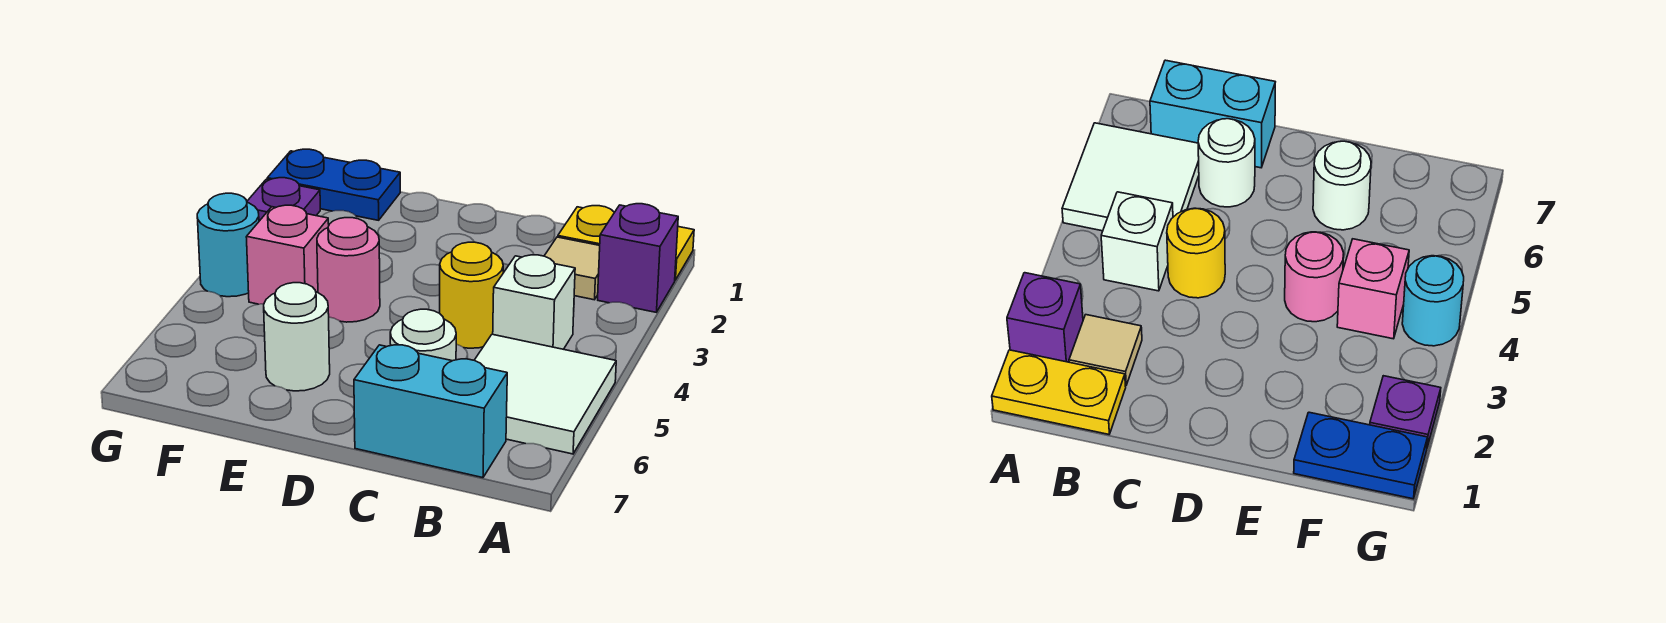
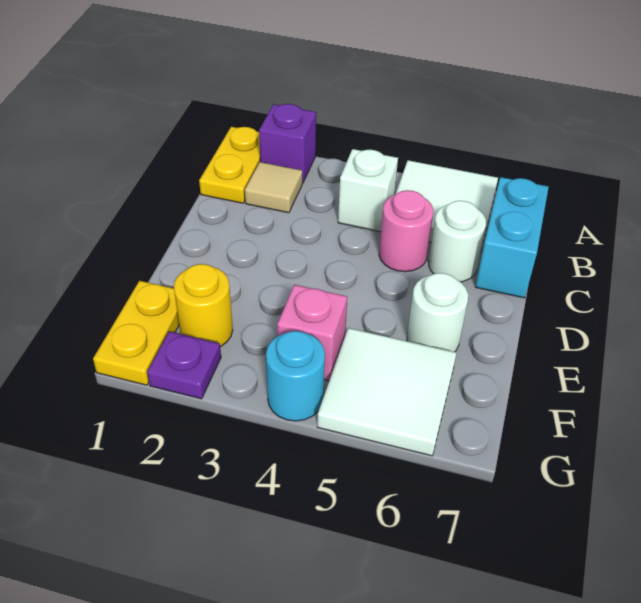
yellow round brick C4 level 1 -> yellow round brick F2 level 1
pink round brick E4 level 1 -> pink round brick C5 level 1
blue plate F1:G1 level 1 -> yellow plate F1:G1 level 1
none -> white tile F5:G6 level 1

